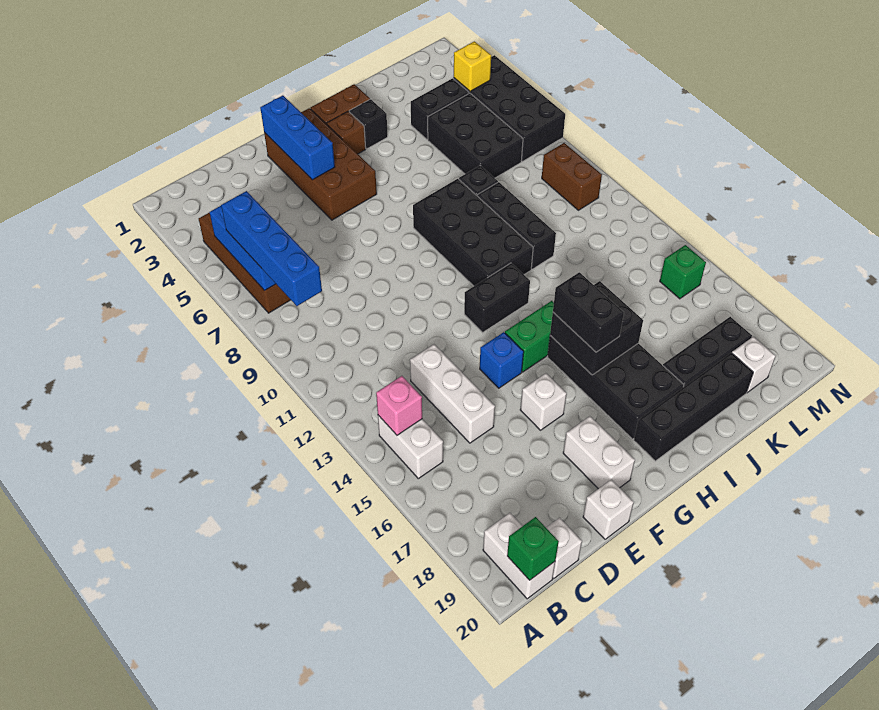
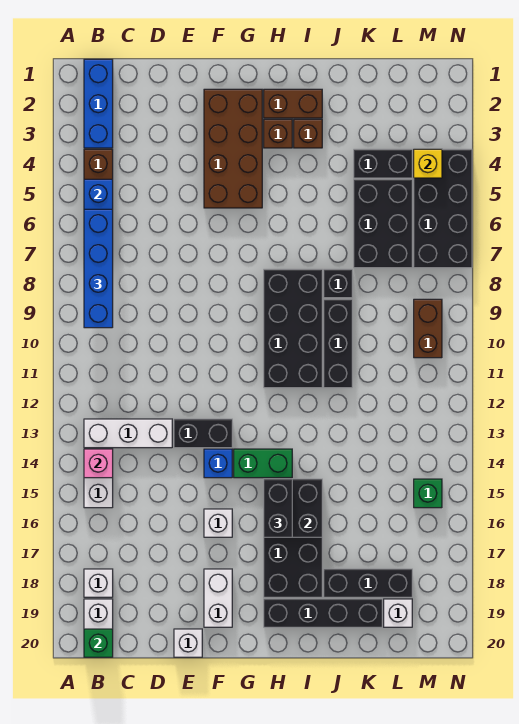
white brick C20 level 1 -> white brick B18 level 1
white brick D13:D15 level 1 -> white brick B13:D13 level 1
blue brick F2:F4 level 2 -> blue brick B1:B3 level 1
black brick G12:H12 level 1 -> black brick E13:F13 level 1
black brick I3 level 1 -> brown brick I3 level 1

